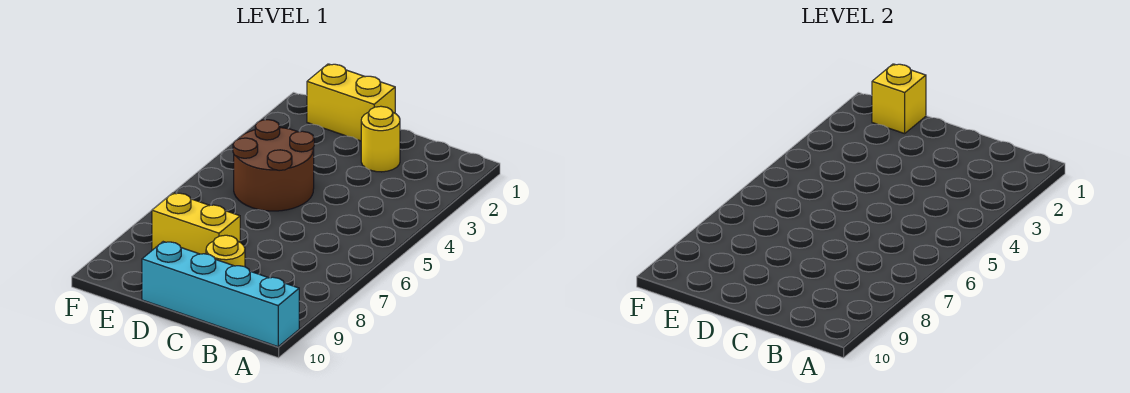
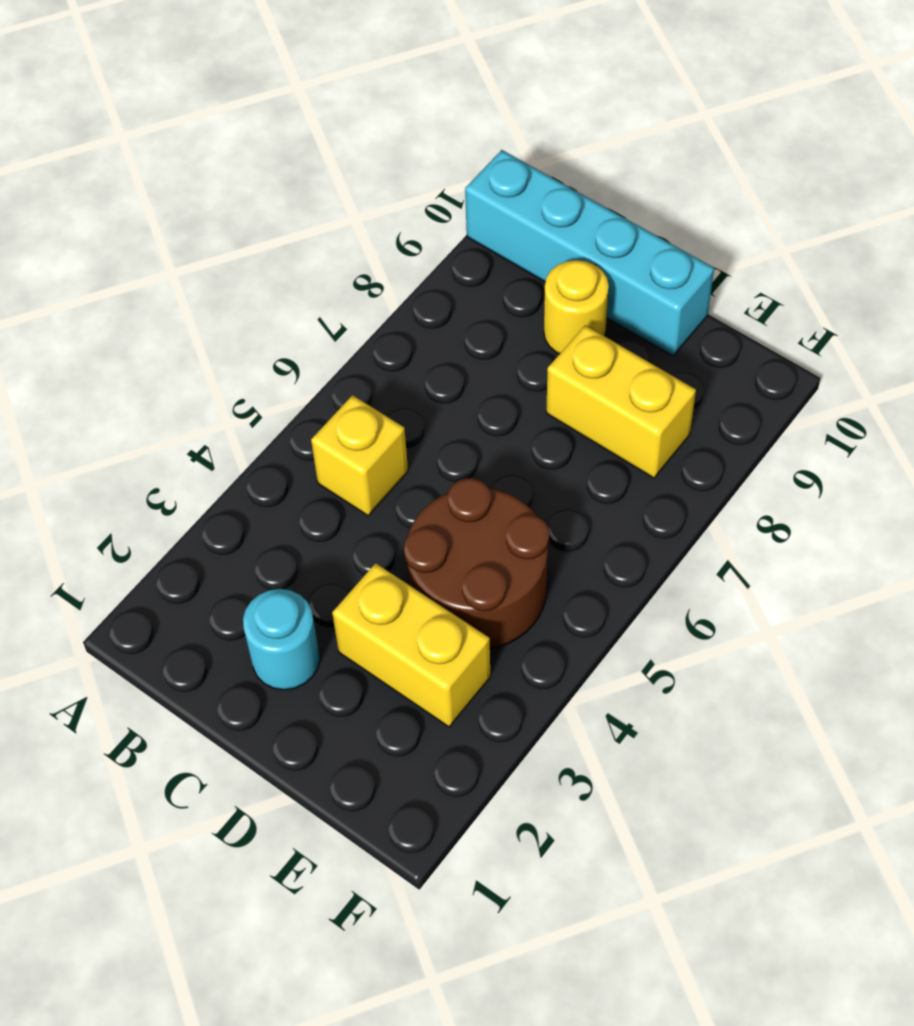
yellow round brick C2 level 1 -> cyan round brick C2 level 1
yellow brick D1:E1 level 1 -> yellow brick D3:E3 level 1
yellow brick E1 level 2 -> yellow brick B5 level 1

